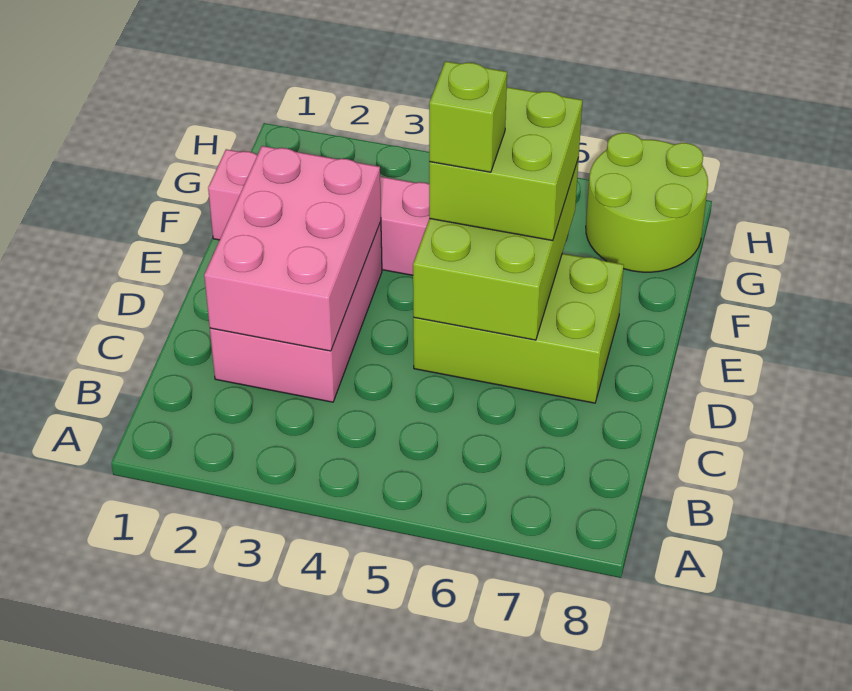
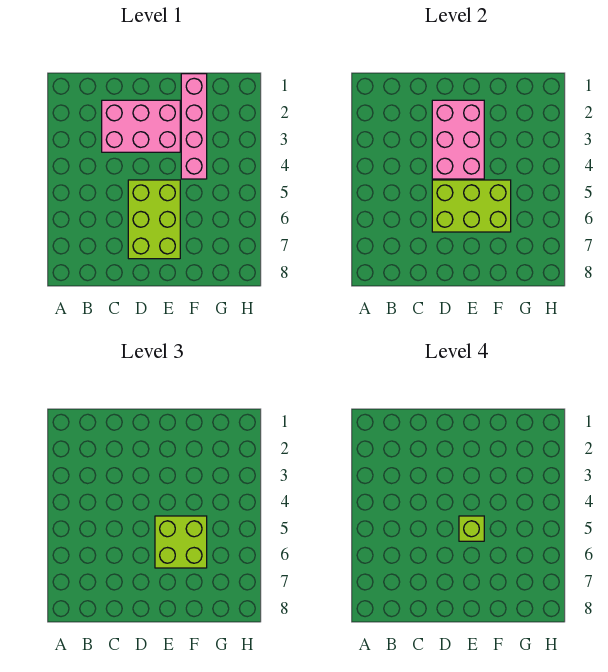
pink brick C2:E3 level 2 -> pink brick D2:E4 level 2
lime round brick G7:H8 level 1 -> none

